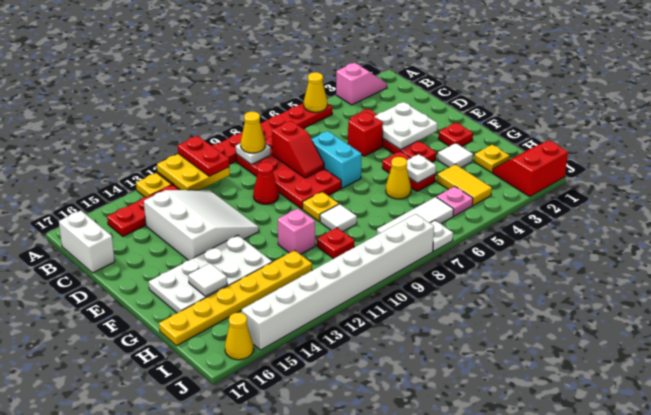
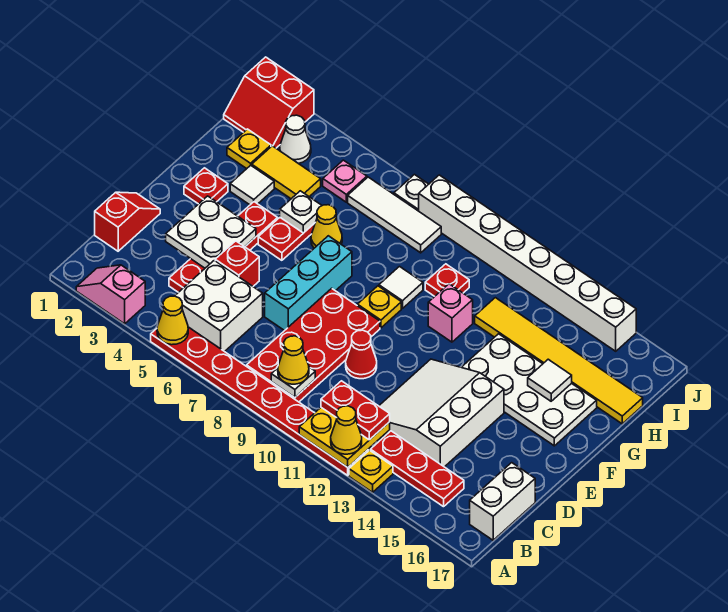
red plate A11:B11 level 3 -> red plate B11:B12 level 3
none -> white brick B5:C6 level 1
red slope C8:D8 level 2 top C -> red slope C1:D1 level 1 top C
cyan brick D7:E7 level 1 -> cyan brick D7:F7 level 1
yellow tile H4:I4 level 1 -> yellow tile H3:H4 level 1
yellow plate H12:H17 level 1 -> yellow tile H12:H17 level 1
none -> white cone I3 level 1
yellow cone J16 level 1 -> yellow cone A12 level 3

